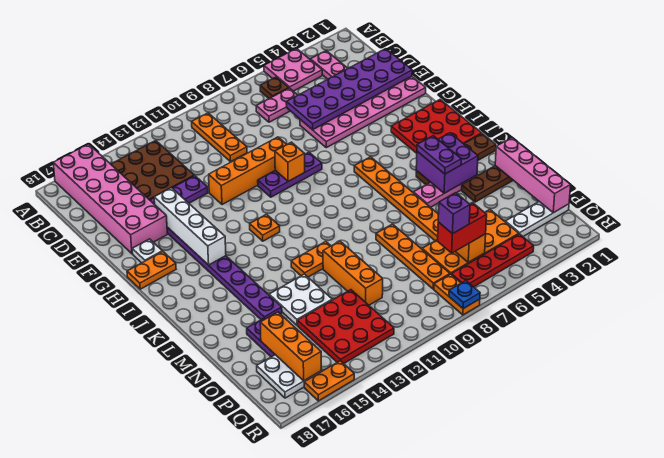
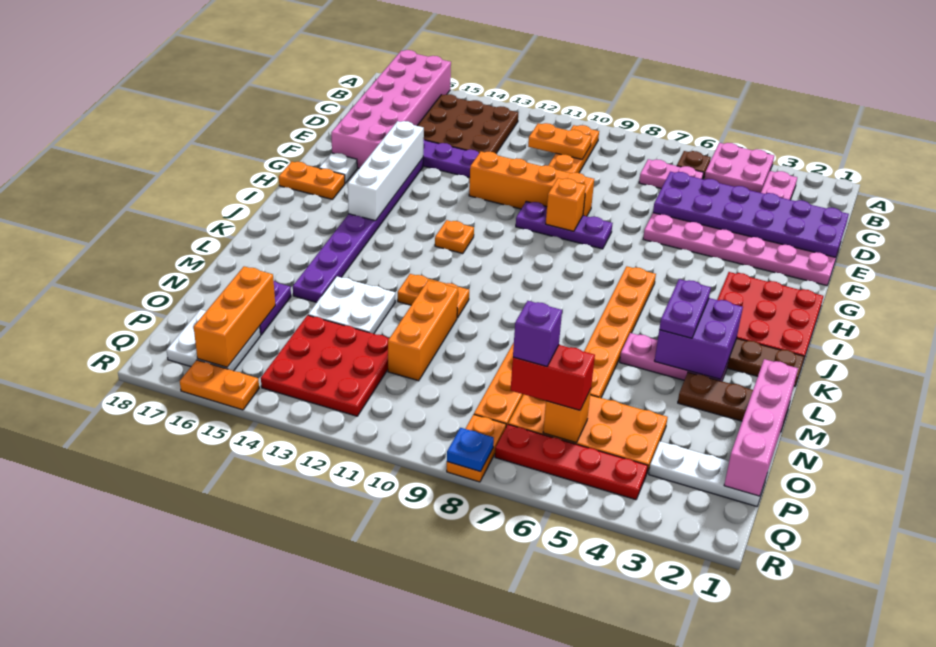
none -> orange plate C10:C11 level 2

